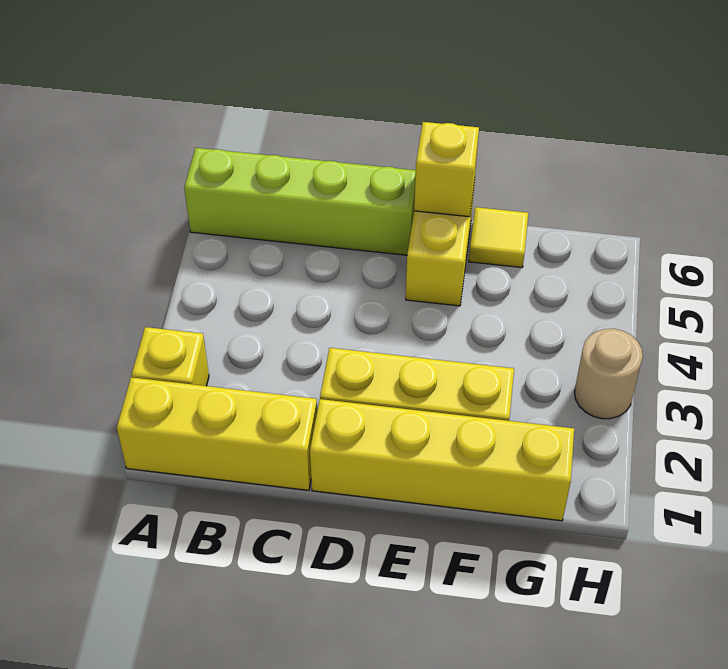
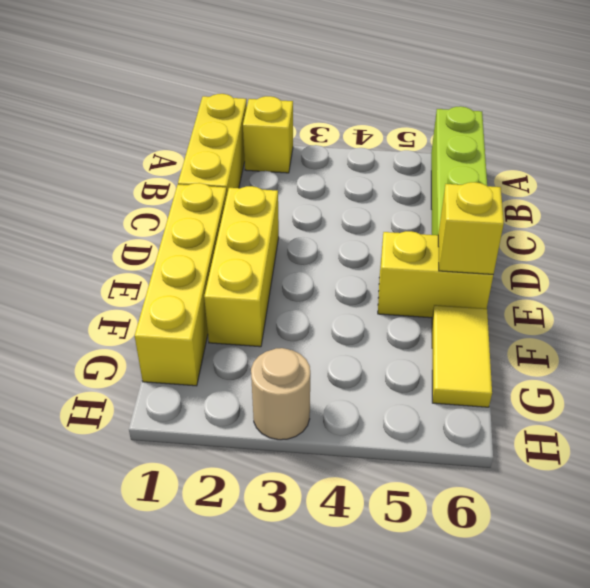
yellow tile F6 level 1 -> yellow tile F6:G6 level 1

